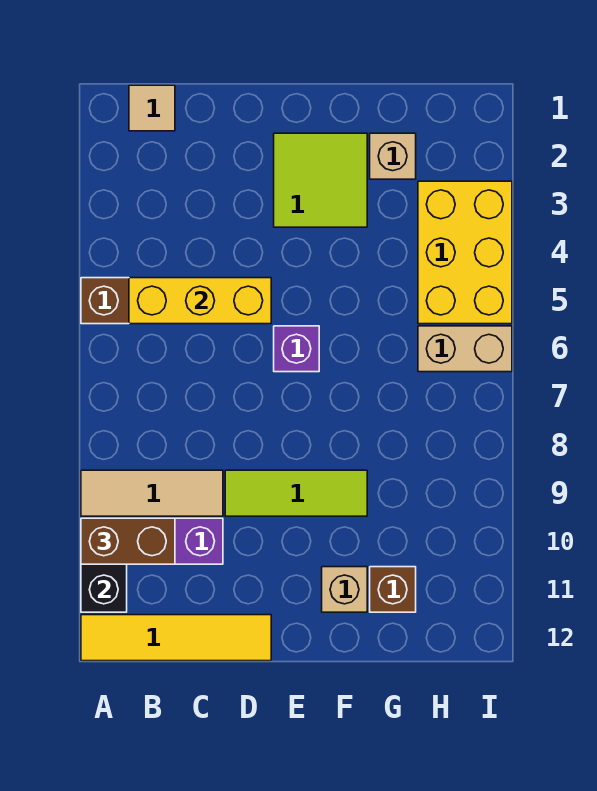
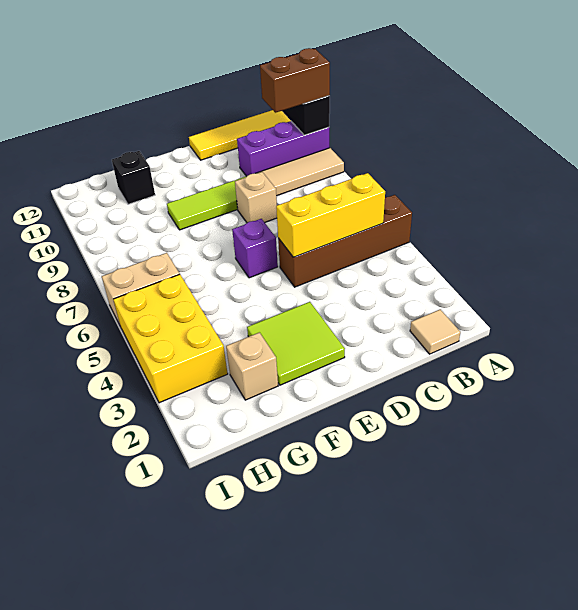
tan brick F11 level 1 -> tan brick D8 level 1
brown brick G11 level 1 -> black brick G11 level 1

